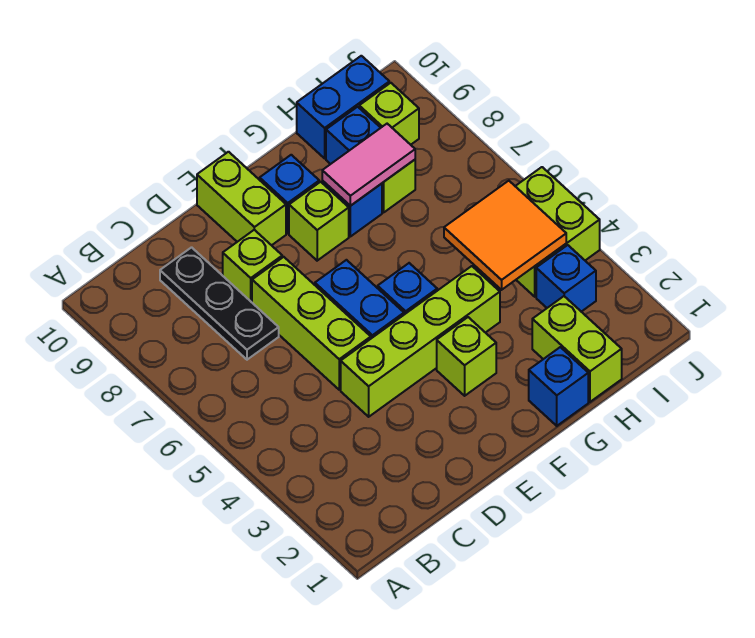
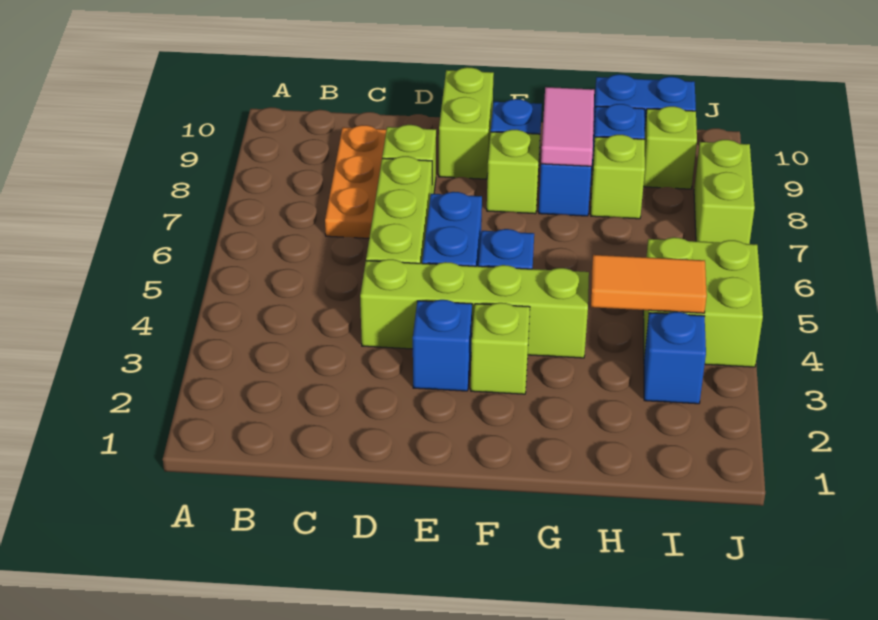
black plate C7:C9 level 1 -> orange plate C7:C9 level 1
blue brick G1 level 1 -> blue brick E3 level 1
pink tile G8:H8 level 2 -> pink tile G8:G9 level 2
lime brick H1:H2 level 1 -> lime brick J7:J8 level 1
orange tile H4:I5 level 2 -> orange tile H4:I4 level 2

